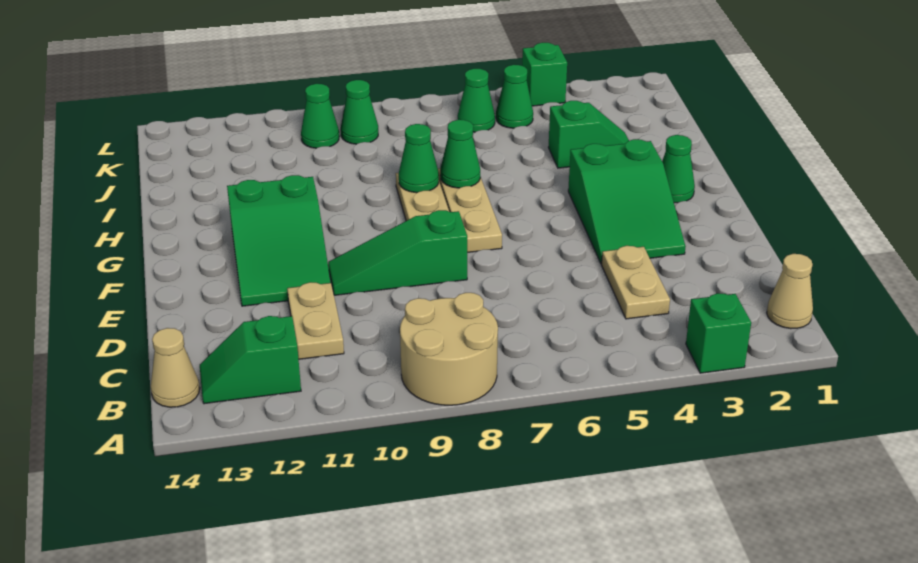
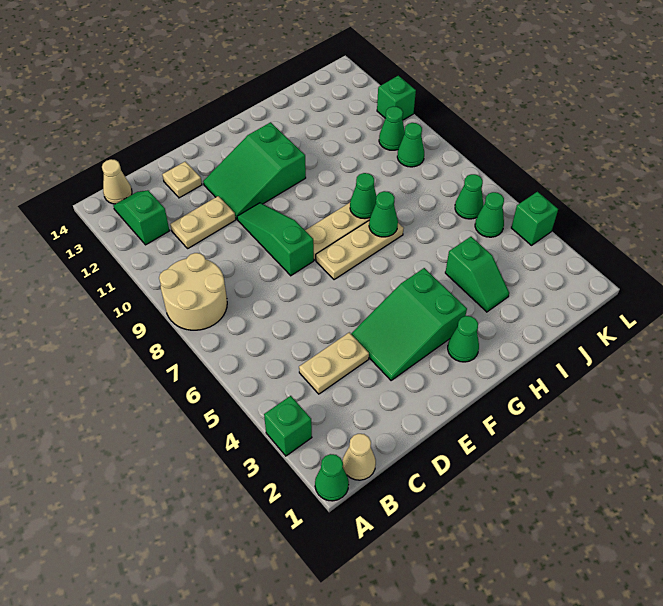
none -> green cone A1 level 1
none -> tan plate D13 level 1
none -> green brick L11 level 1

